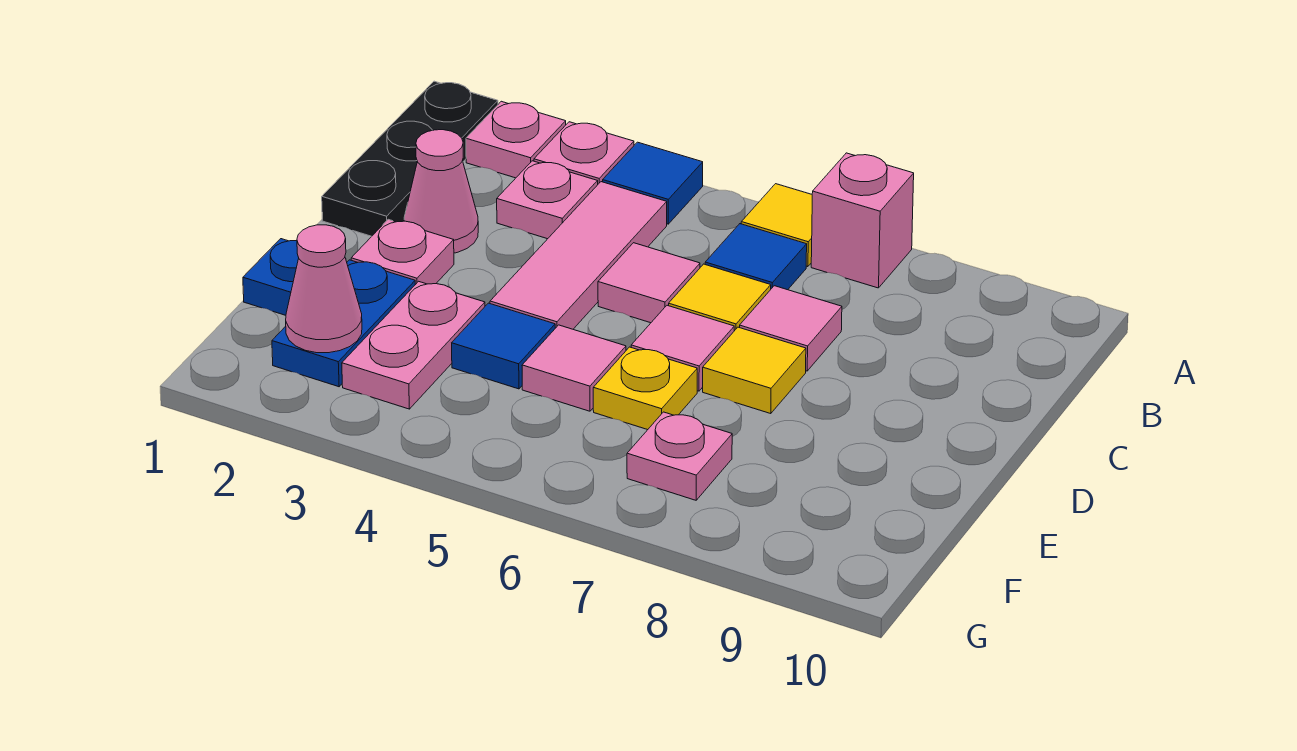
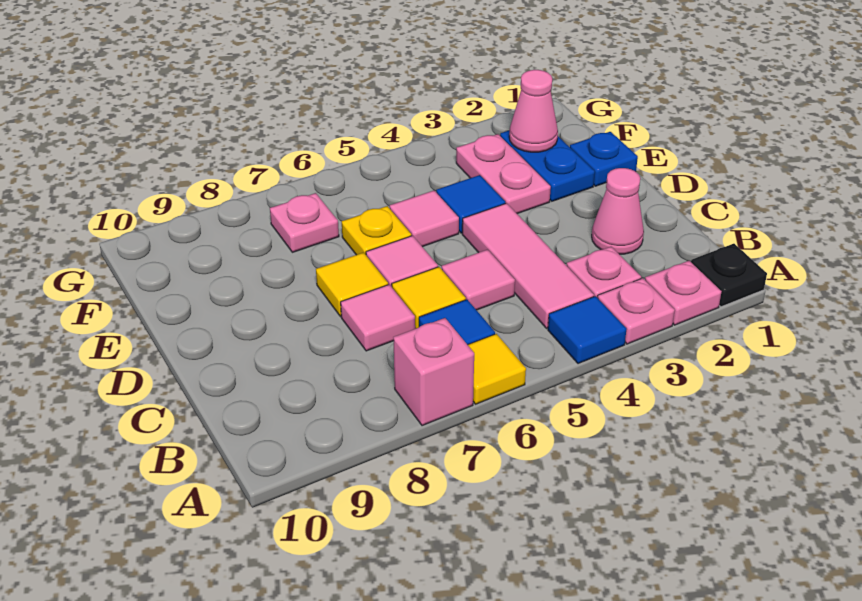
black plate A1:C1 level 1 -> black plate A1 level 1
pink plate D2 level 1 -> none

